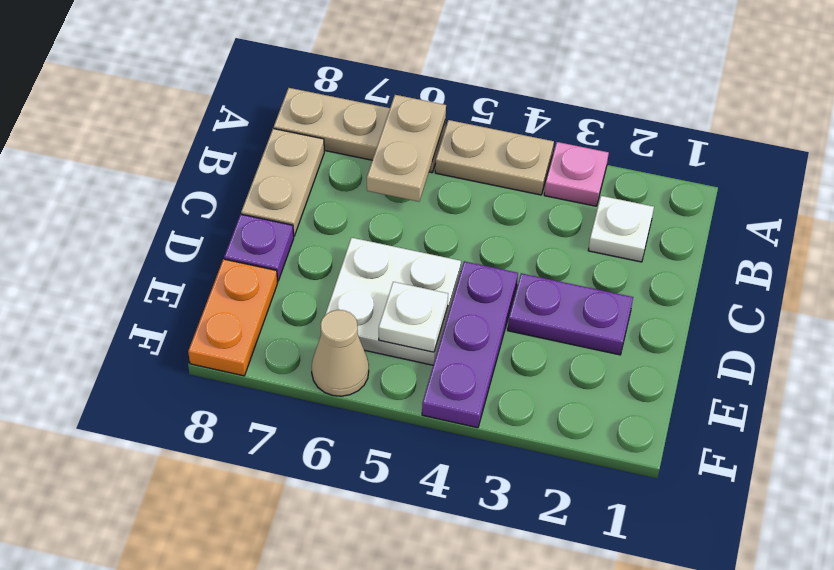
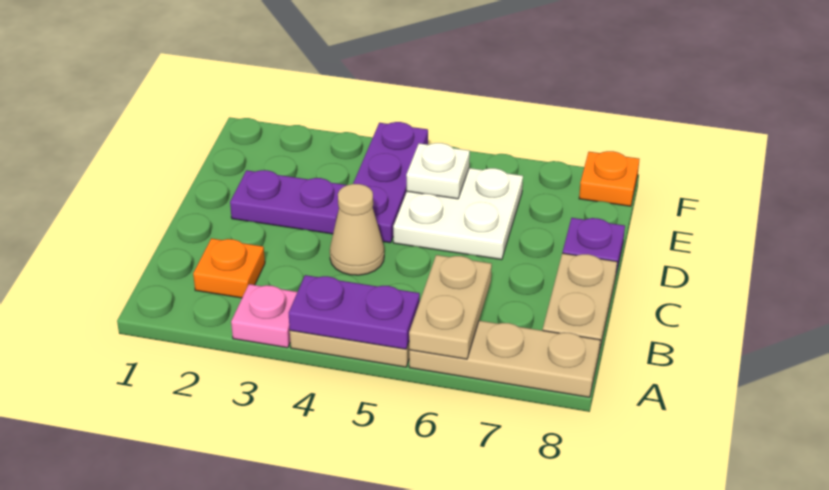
none -> purple plate A4:A5 level 2
white plate B2 level 1 -> orange plate B2 level 1
orange plate E8:F8 level 1 -> orange plate F8 level 1
tan cone F6 level 1 -> tan cone C4 level 1

